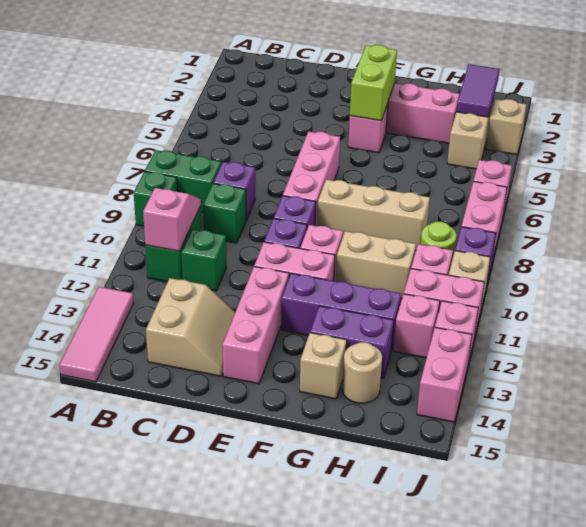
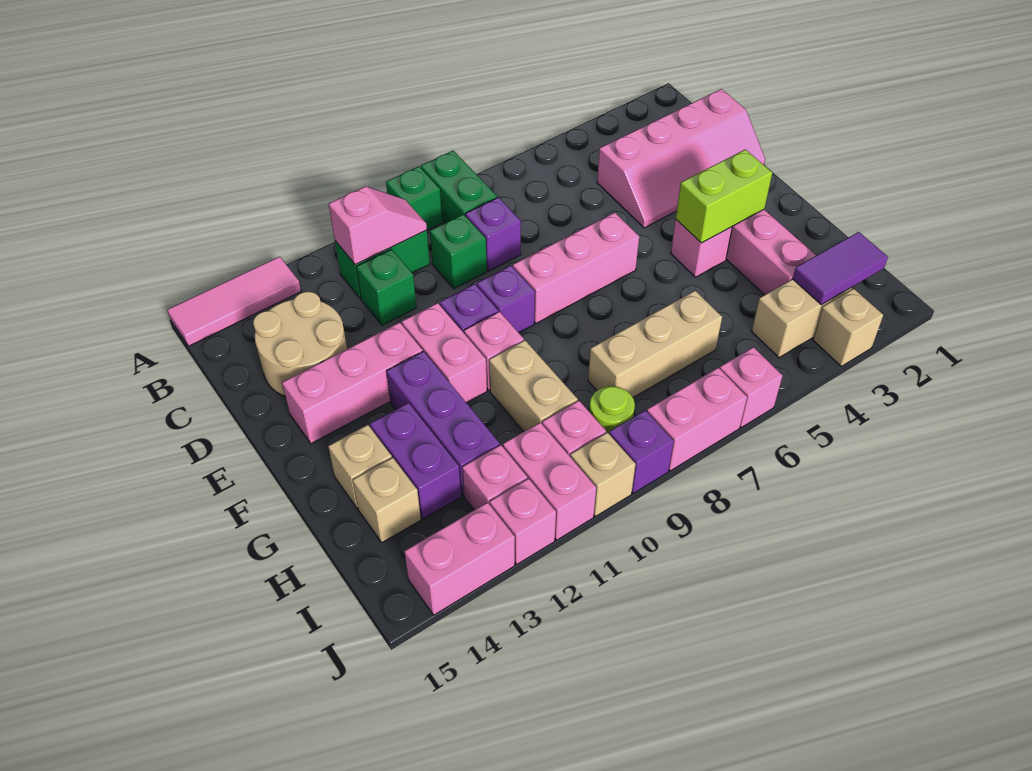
none -> pink slope C1:D4 level 1 top C
tan slope C13:D14 level 1 top C -> tan round brick C13:D14 level 1
tan brick F8:H8 level 1 -> tan brick H6:H8 level 1
tan round brick H14 level 1 -> tan brick H14 level 1

